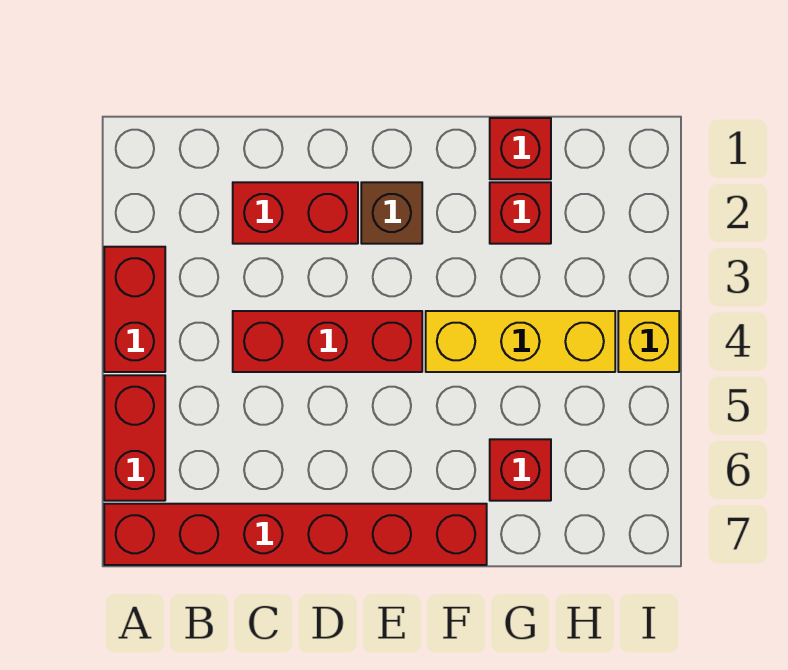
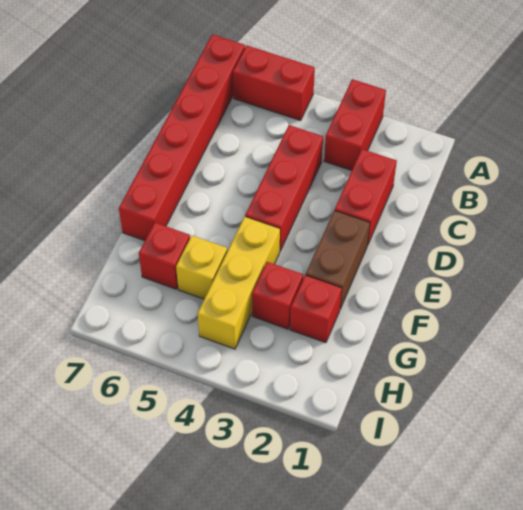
red brick A3:A4 level 1 -> red brick A3:B3 level 1
brown brick E2 level 1 -> brown brick E2:F2 level 1
red brick G1 level 1 -> red brick G3 level 1
yellow brick I4 level 1 -> yellow brick G5 level 1

